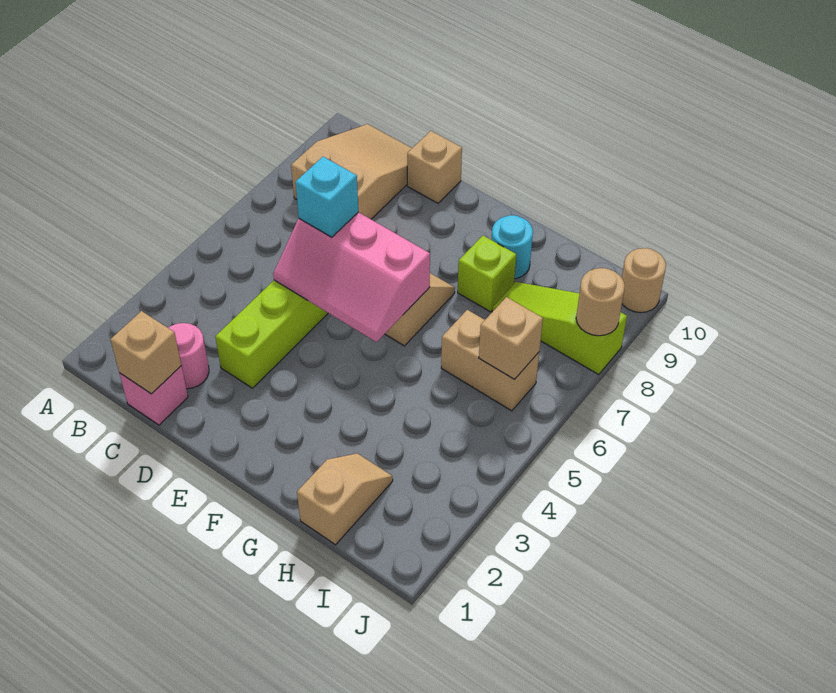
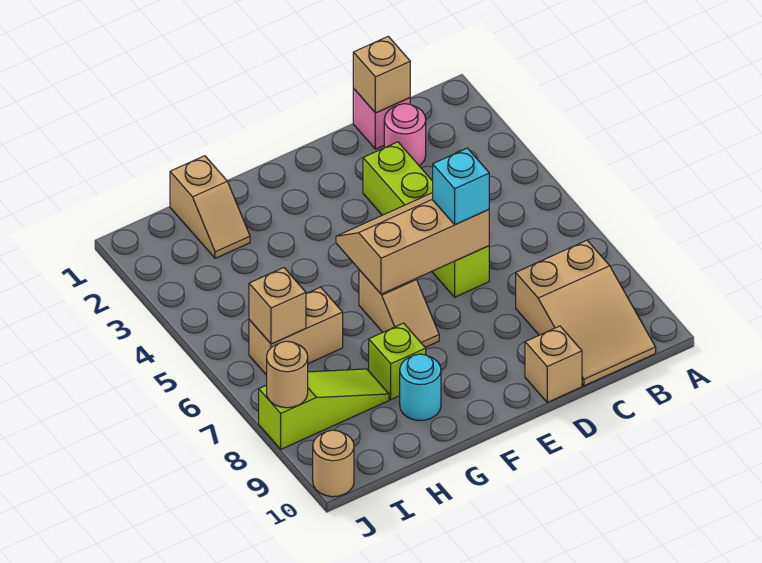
pink slope D5:F6 level 2 top 6 -> tan slope D5:F6 level 2 top 6

